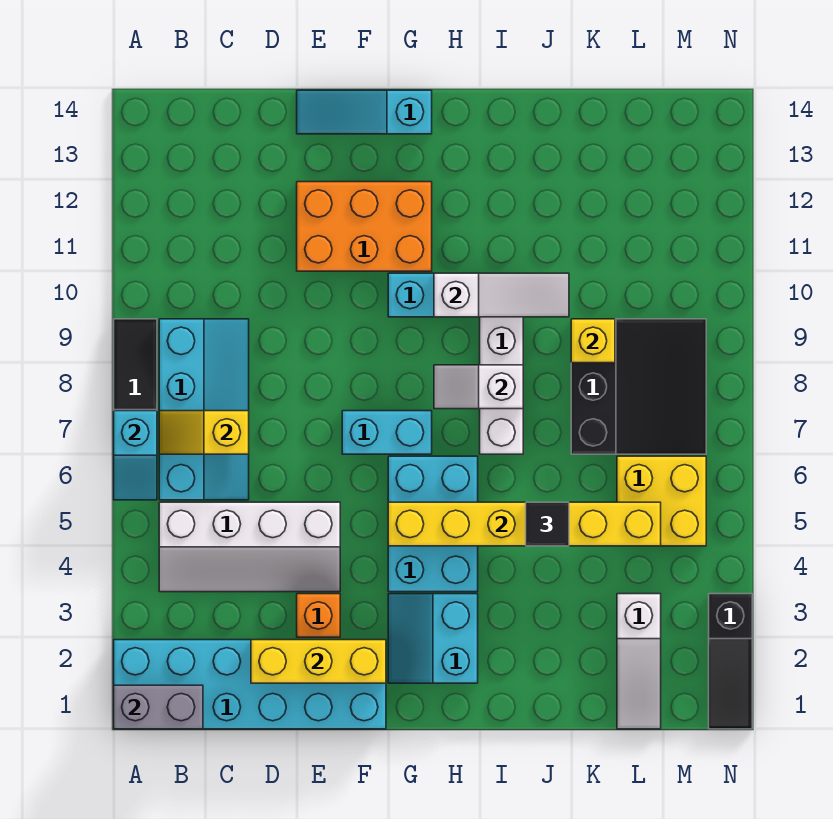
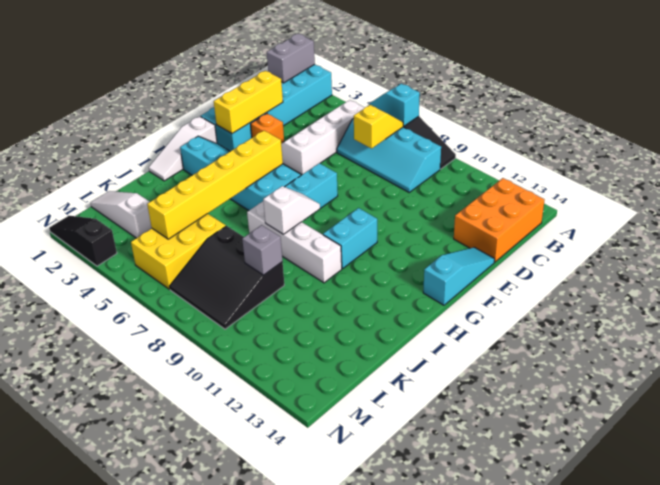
orange brick E11:G12 level 1 -> orange brick B13:D14 level 1
white slope H10:J10 level 2 top H -> white slope G1:I1 level 1 top G
black tile J5 level 3 -> none
yellow brick K9 level 2 -> grey brick K9 level 2
yellow brick L5:M6 level 1 -> yellow brick K5:M6 level 1

